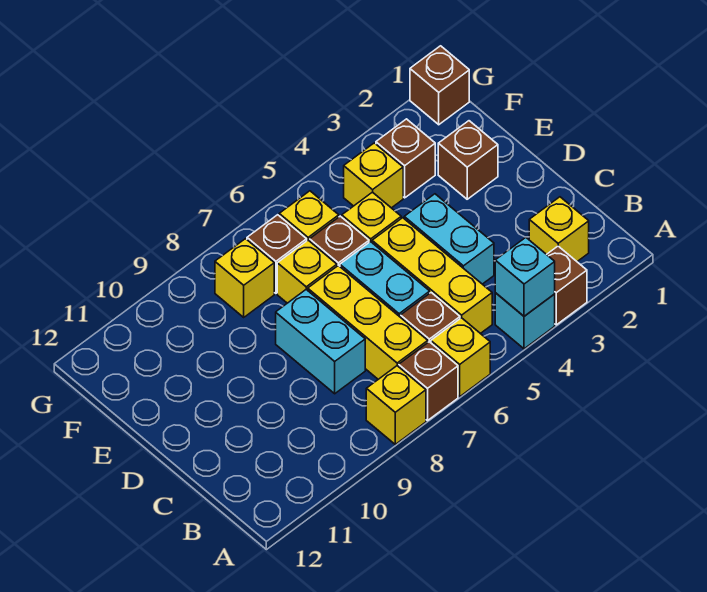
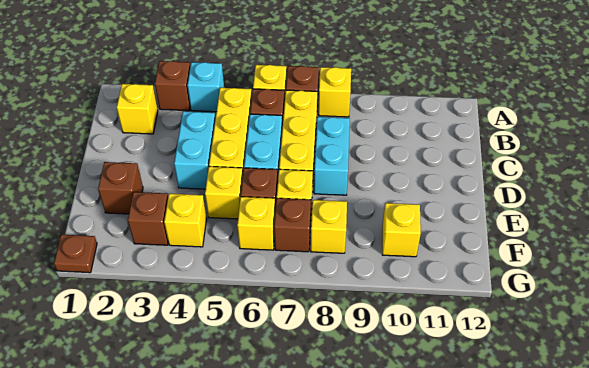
cyan brick A4 level 2 -> none
none -> yellow brick F10 level 1
brown brick G1 level 1 -> brown plate G1 level 1

